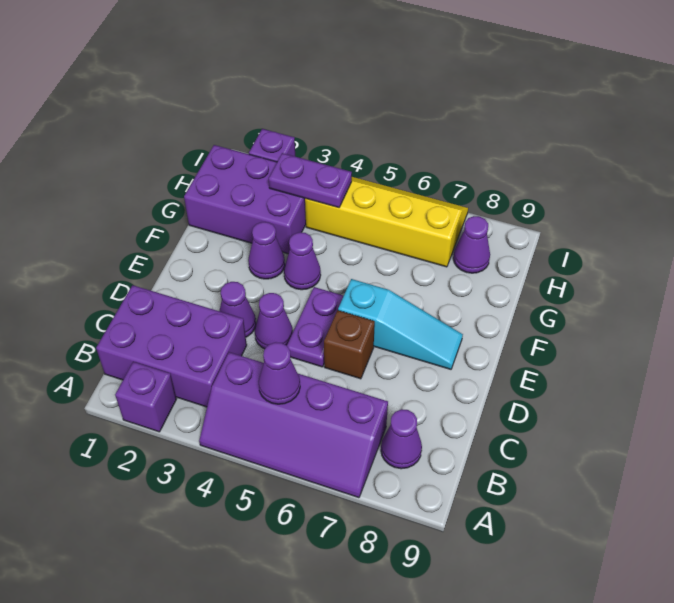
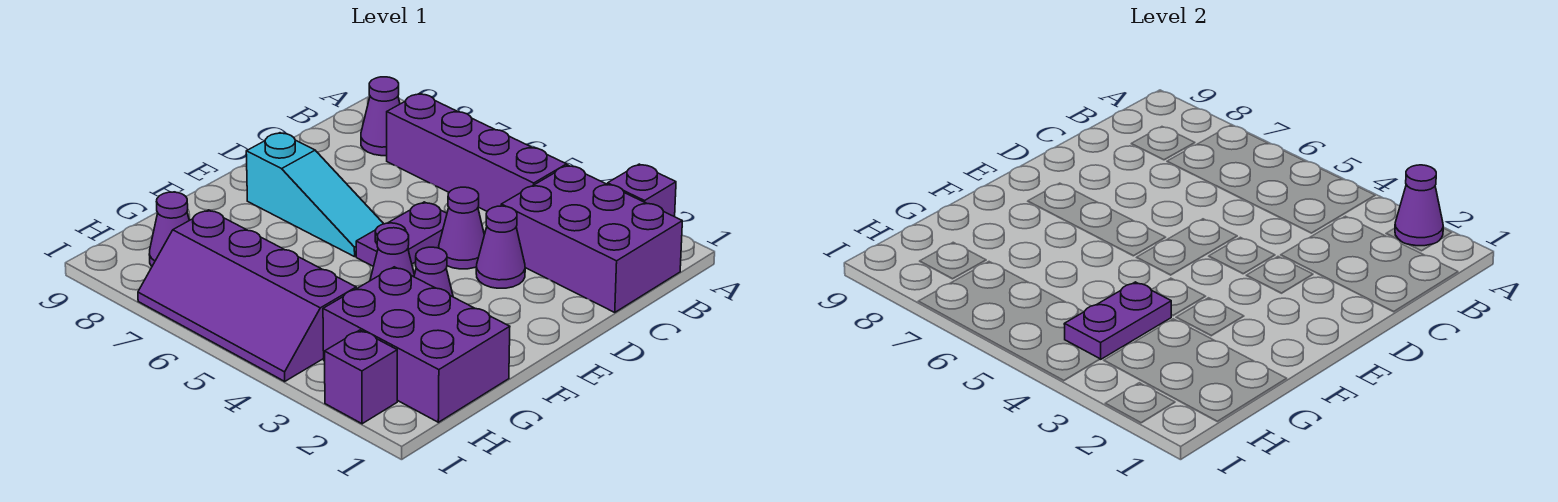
purple cone B5 level 2 -> purple cone A2 level 2
brown brick D6 level 1 -> none
cyan slope E6:E8 level 1 top 6 -> cyan slope E6:E8 level 1 top 8
purple plate H3:H4 level 2 -> purple plate G4:H4 level 2
yellow slope H4:I7 level 1 top H -> purple slope H4:I7 level 1 top H

